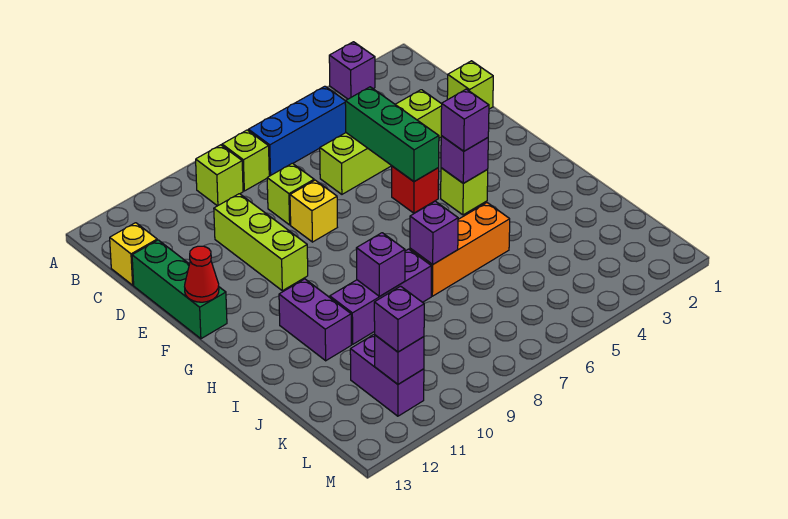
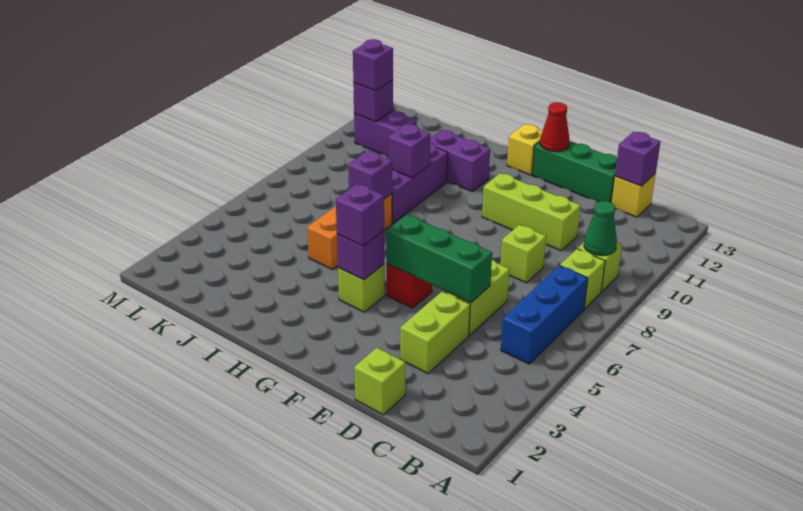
purple brick A3 level 1 -> purple brick C13 level 2
none -> green cone B9 level 2
yellow brick E8 level 1 -> yellow brick G13 level 1

